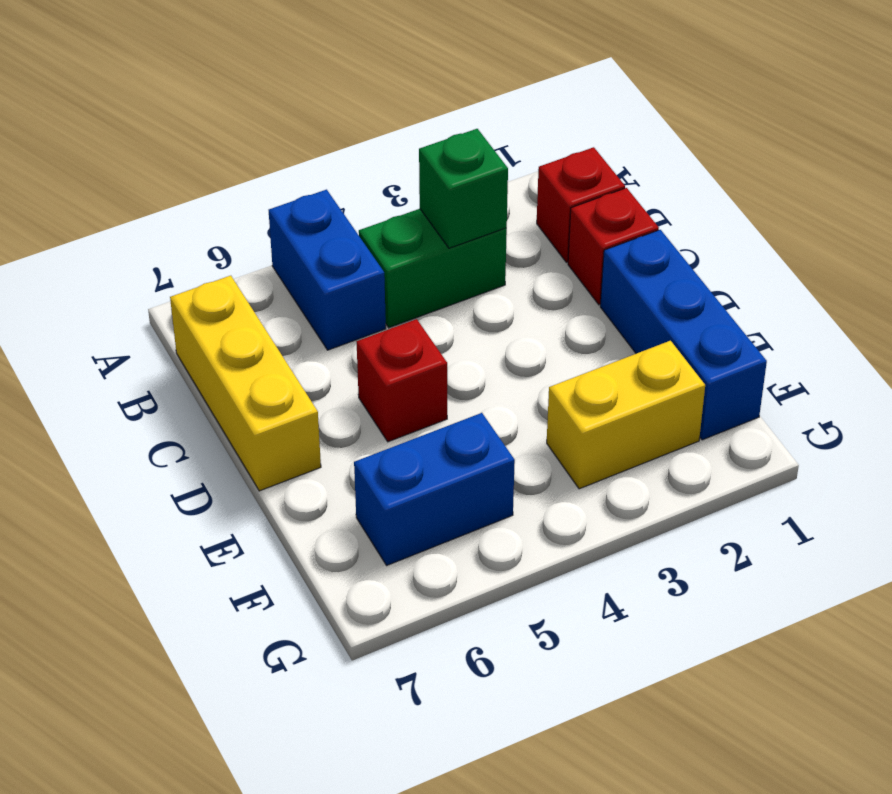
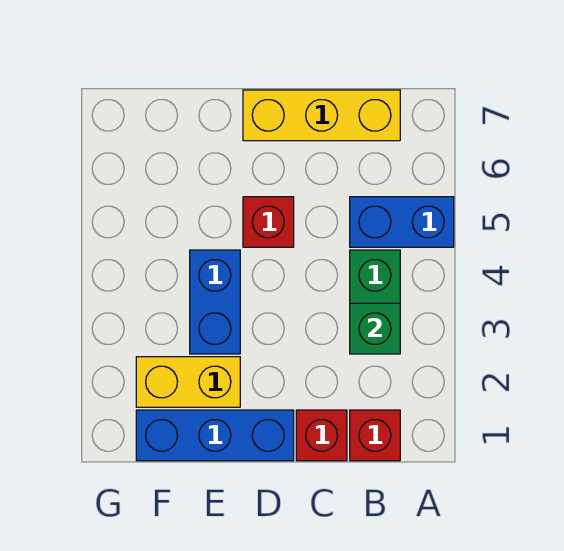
yellow brick F2:F3 level 1 -> yellow brick E2:F2 level 1
blue brick F5:F6 level 1 -> blue brick E3:E4 level 1

